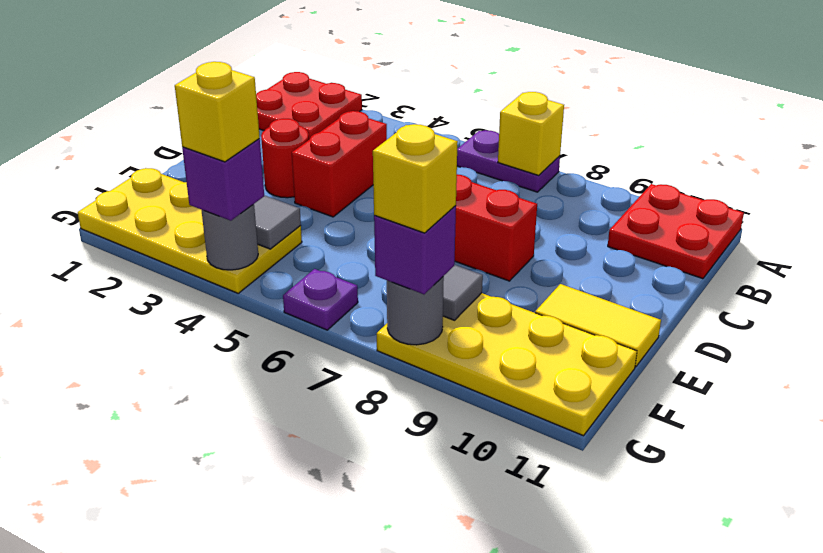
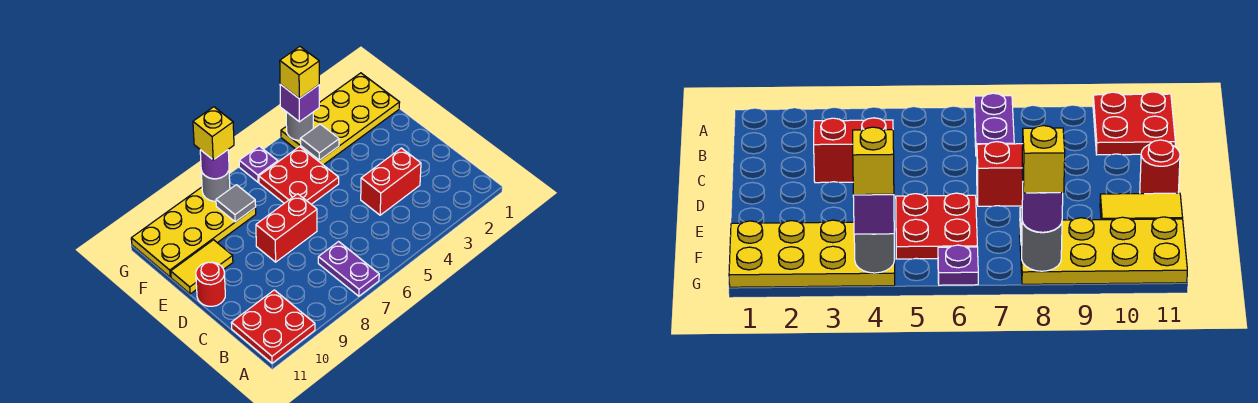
red plate A1:B2 level 1 -> red plate E5:F6 level 1
purple plate A6:A7 level 1 -> purple plate A7:B7 level 1
yellow brick A7 level 2 -> none
red brick C4:D4 level 1 -> red brick C3:C4 level 1
red round brick D3 level 1 -> red round brick D11 level 1
purple brick G8 level 3 -> purple round brick G8 level 3

